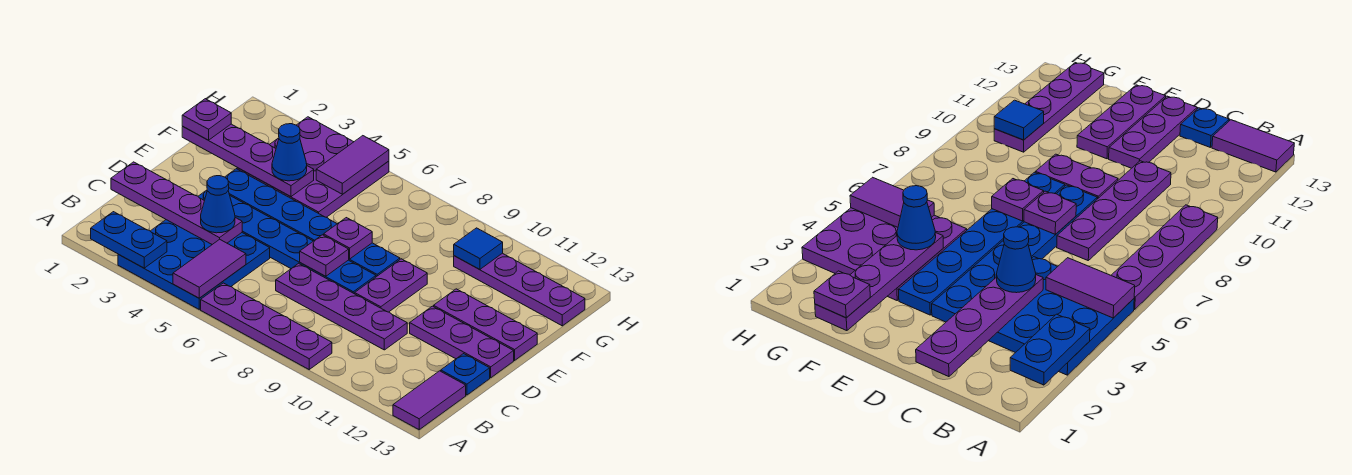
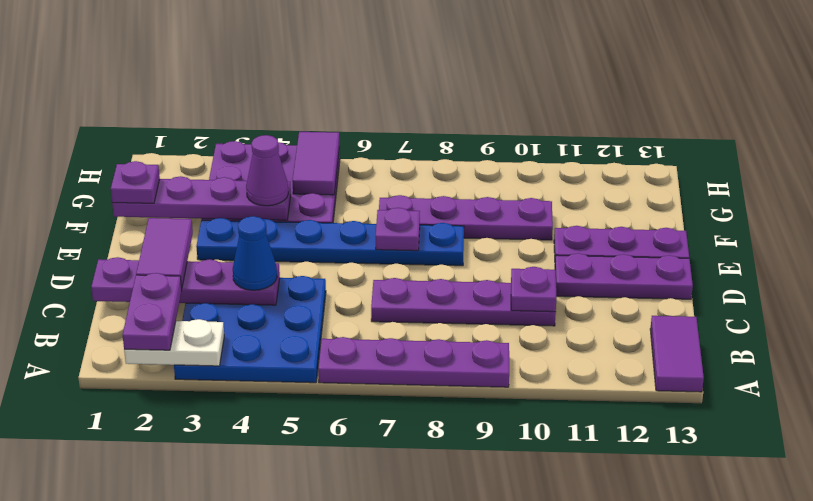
blue plate A2:A3 level 2 -> white plate A2:A3 level 2
purple tile A5:B5 level 2 -> purple tile C2:D2 level 3
blue plate C13 level 1 -> none
blue plate D3:D8 level 1 -> none
purple plate D7 level 2 -> purple plate C10 level 2
purple plate D9:E9 level 1 -> purple plate A2:B2 level 3
blue cone F4 level 3 -> purple cone F4 level 3
purple plate G10:G13 level 1 -> purple plate F7:F10 level 1
blue tile G10 level 2 -> none

